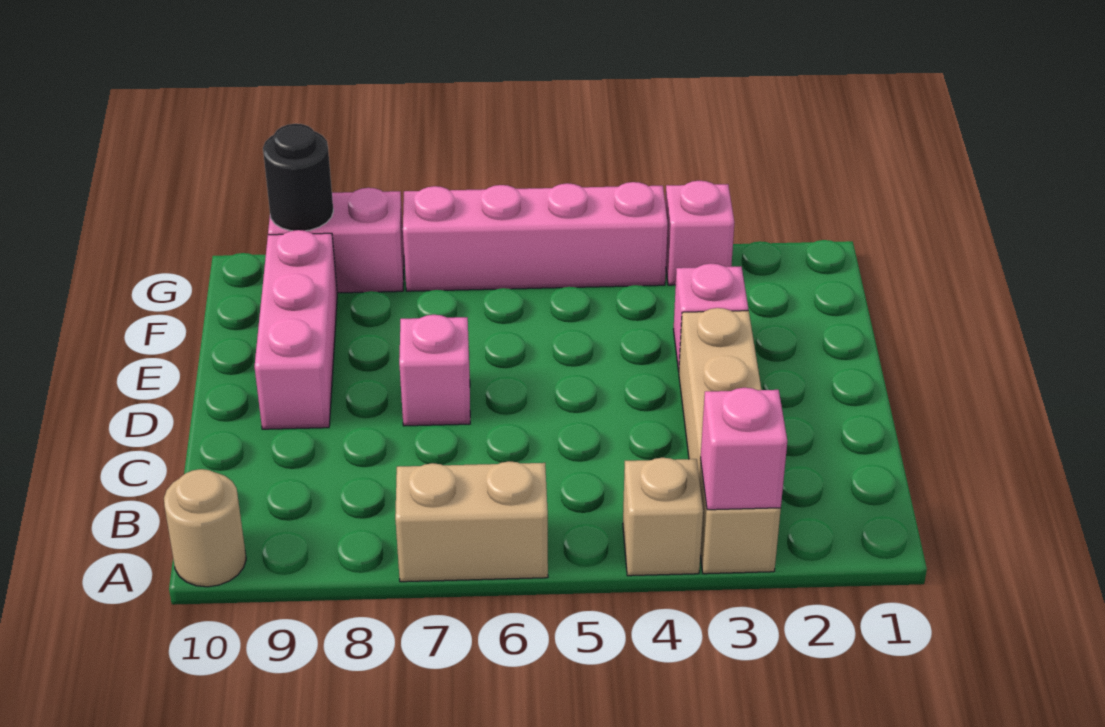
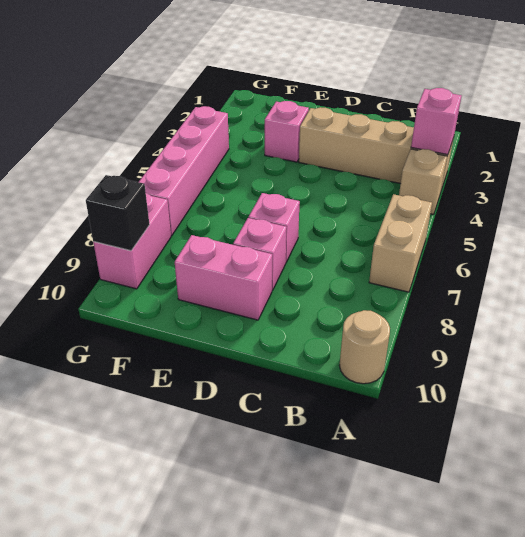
pink brick D9:F9 level 1 -> pink brick D9:E9 level 1
pink brick G3 level 1 -> pink brick D8 level 1
black round brick G9 level 2 -> black brick G9 level 2

